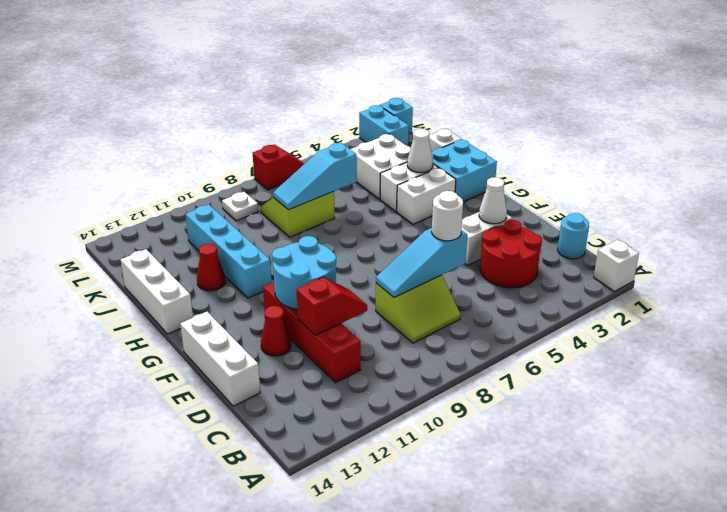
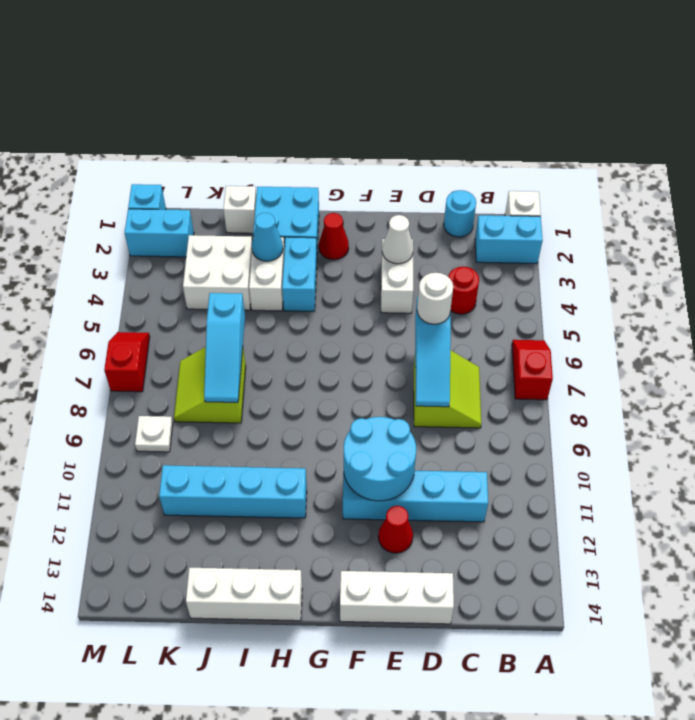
none -> cyan brick A2:B2 level 1
red round brick C3:D4 level 1 -> red round brick C4 level 1
red brick C11:F11 level 1 -> cyan brick C11:F11 level 1
red slope D10:D11 level 2 top 11 -> red slope A6:A7 level 1 top 7
white brick H3:H4 level 1 -> cyan brick H3:H4 level 1
white cone I3 level 2 -> cyan cone I3 level 2
red cone I12 level 1 -> red cone G2 level 1

